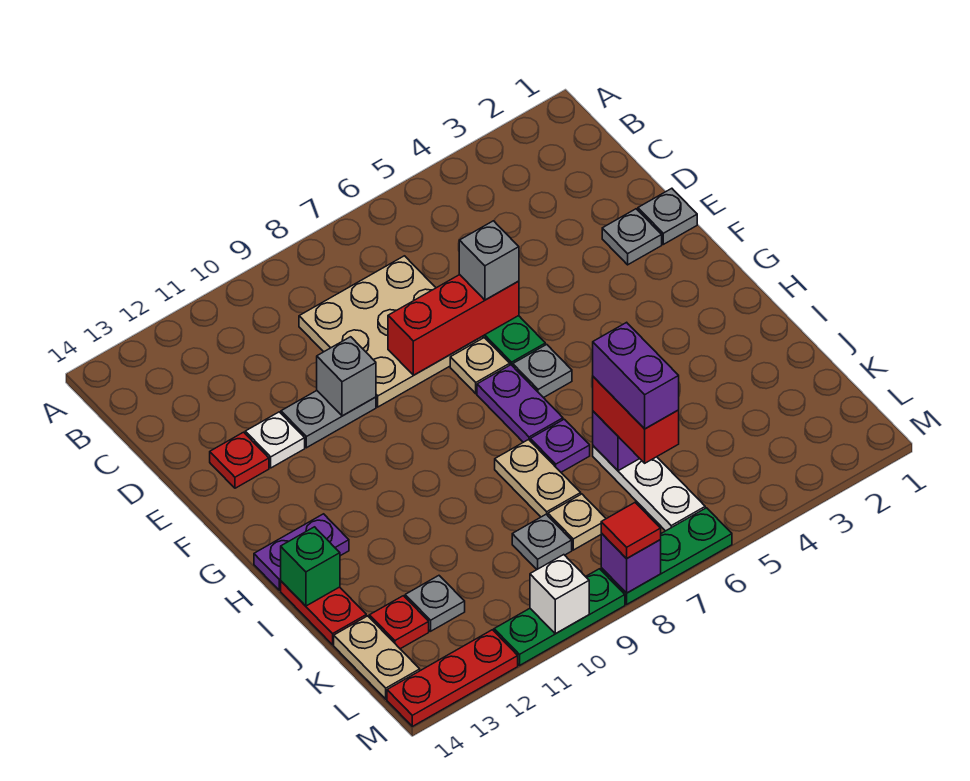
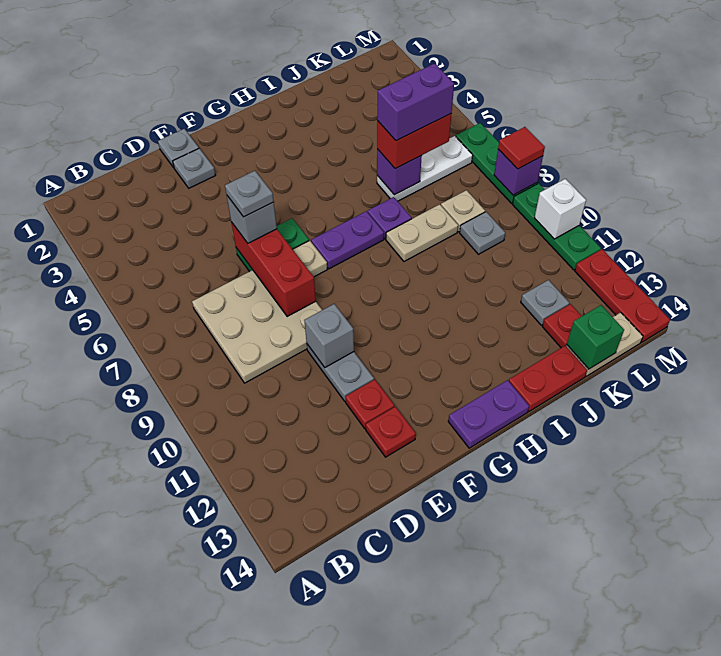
white plate E12 level 1 -> red plate E12 level 1
grey plate G6 level 1 -> grey plate E6 level 4
purple plate H13:H14 level 1 -> purple plate G14:H14 level 1
green brick I14 level 2 -> green brick K14 level 2

